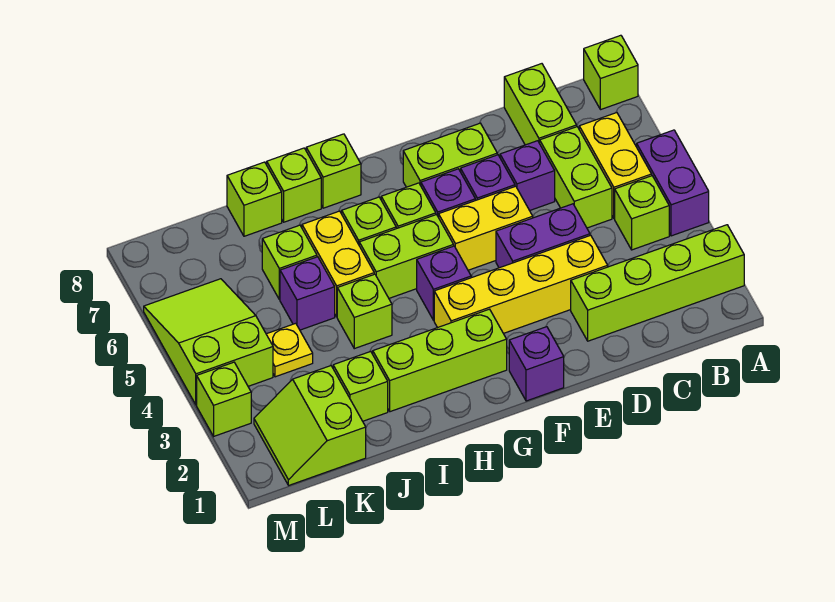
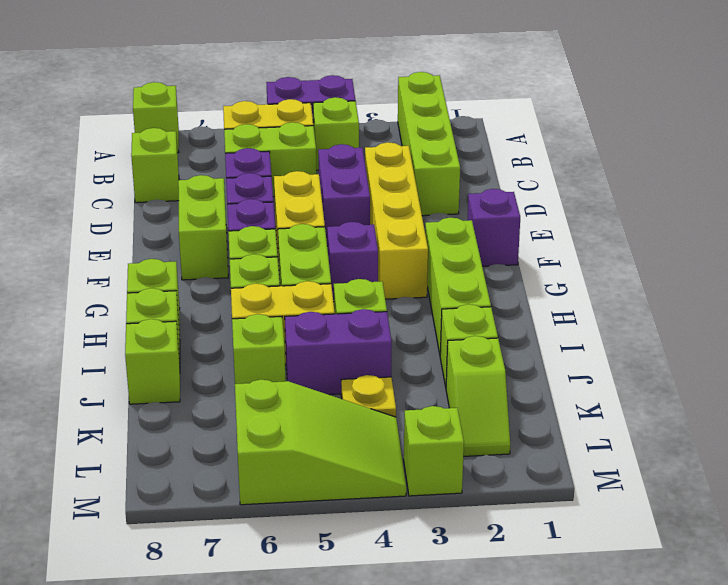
lime brick C7:C8 level 1 -> lime brick C8 level 1
purple brick J5 level 1 -> purple brick J4:J5 level 1
lime slope K1:L2 level 1 top K -> lime slope K2:L2 level 1 top K
lime slope L4:M6 level 1 top 4 -> lime slope L4:M6 level 1 top 6

